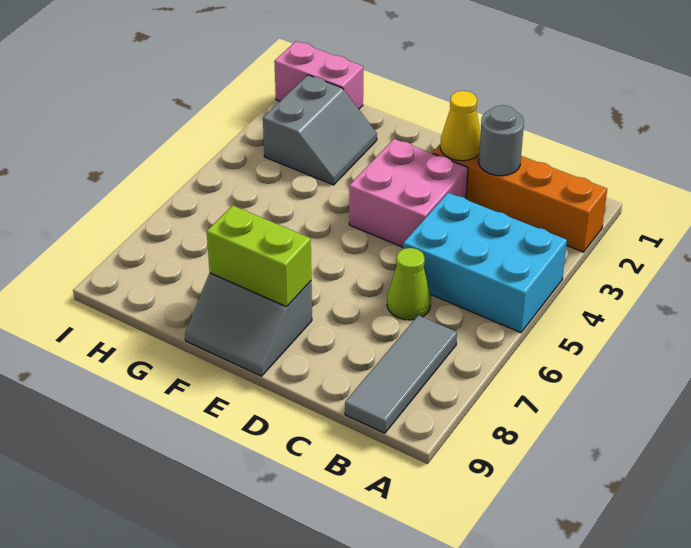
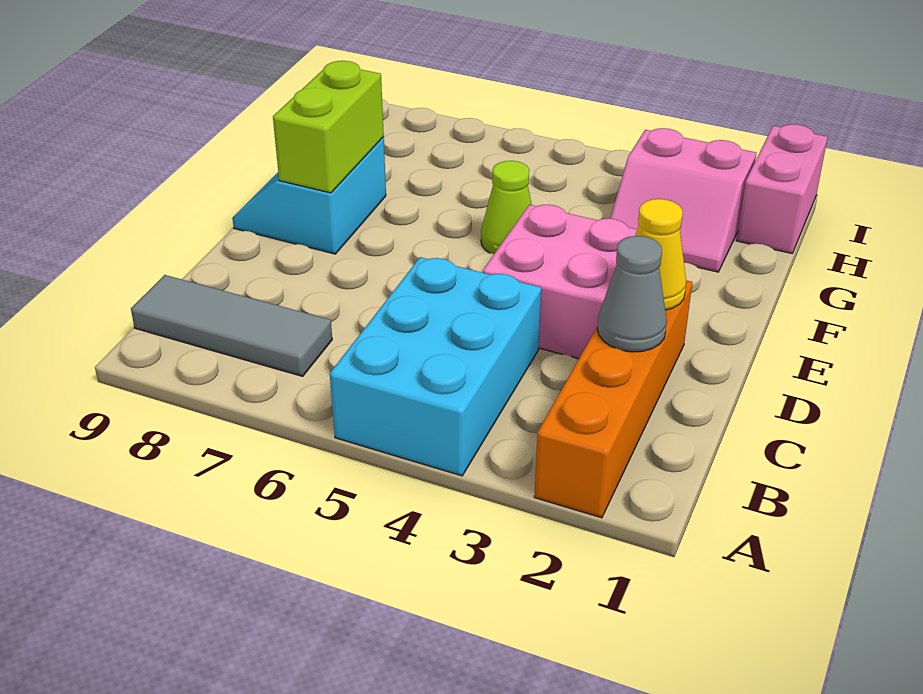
grey round brick C2 level 2 -> grey cone C2 level 2
lime cone C6 level 1 -> lime cone F5 level 1
grey slope E8:F9 level 1 top 8 -> cyan slope E8:F9 level 1 top 8
grey slope G2:H3 level 1 top H -> pink slope G2:H3 level 1 top H

